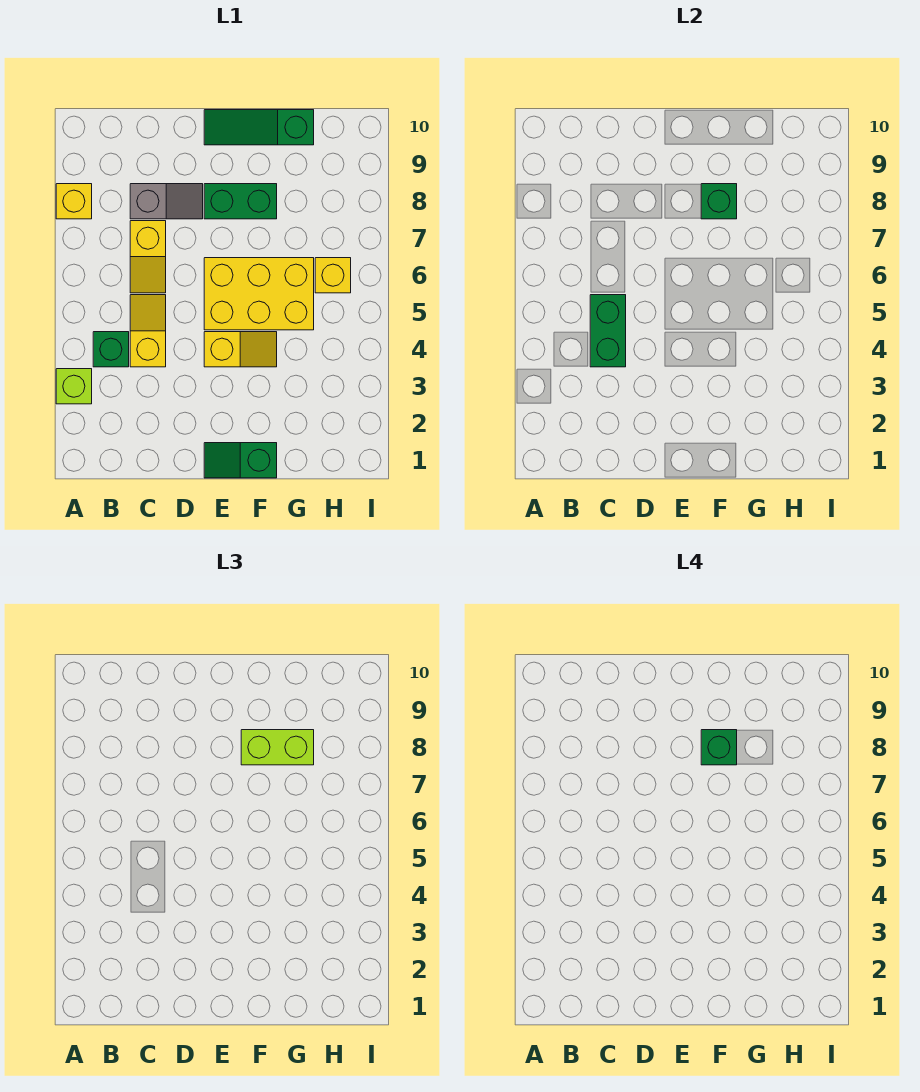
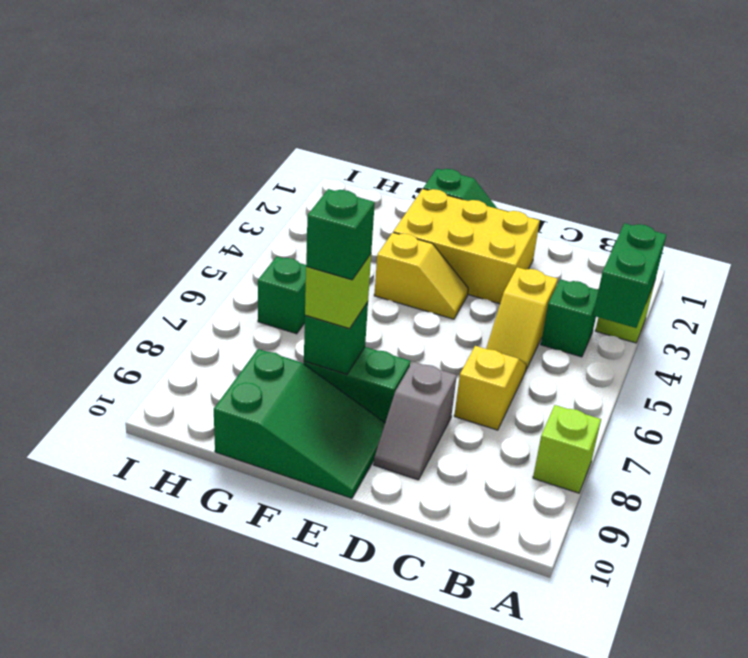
yellow brick A8 level 1 -> lime brick A8 level 1
green brick C4:C5 level 2 -> green brick A3:A4 level 2
grey slope C8:D8 level 1 top C -> grey slope D8:D9 level 1 top 8
yellow slope E4:F4 level 1 top E -> yellow slope E4:F4 level 1 top F
yellow brick E5:G6 level 1 -> yellow brick D2:F3 level 1
green slope E10:G10 level 1 top G -> green slope E9:G10 level 1 top G
lime brick F8:G8 level 3 -> lime brick F8 level 3
yellow brick H6 level 1 -> green brick H6 level 1

